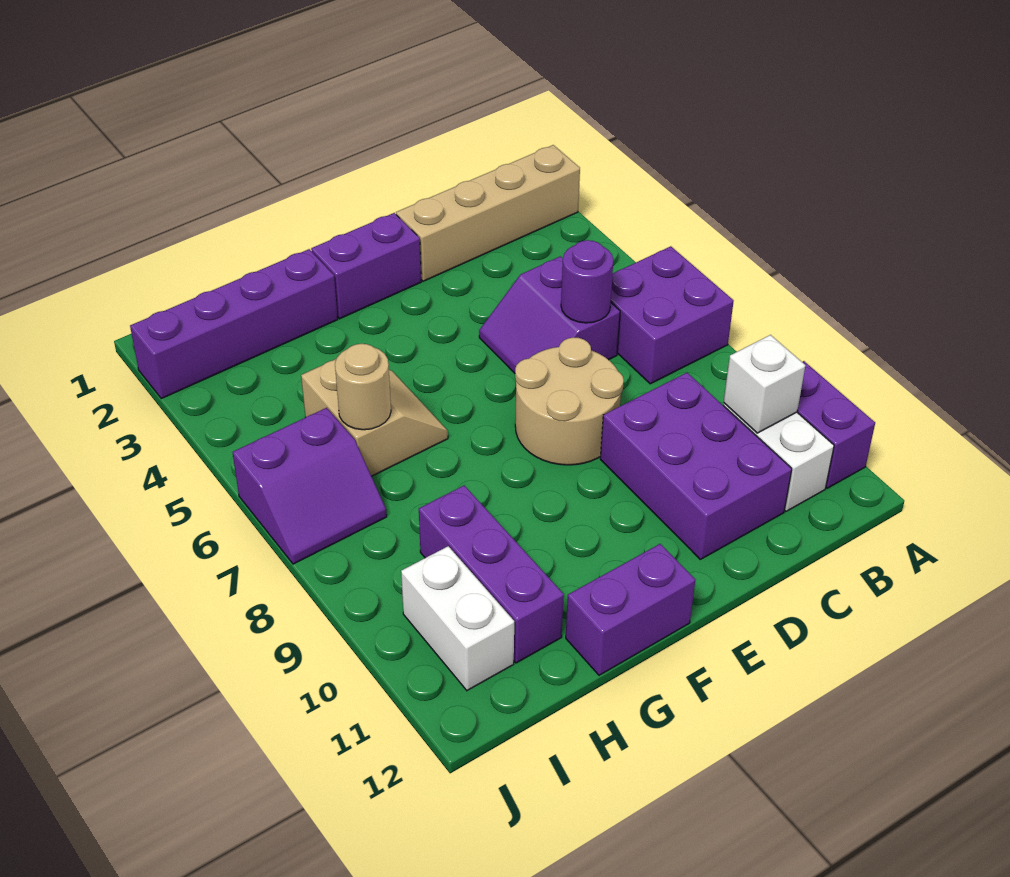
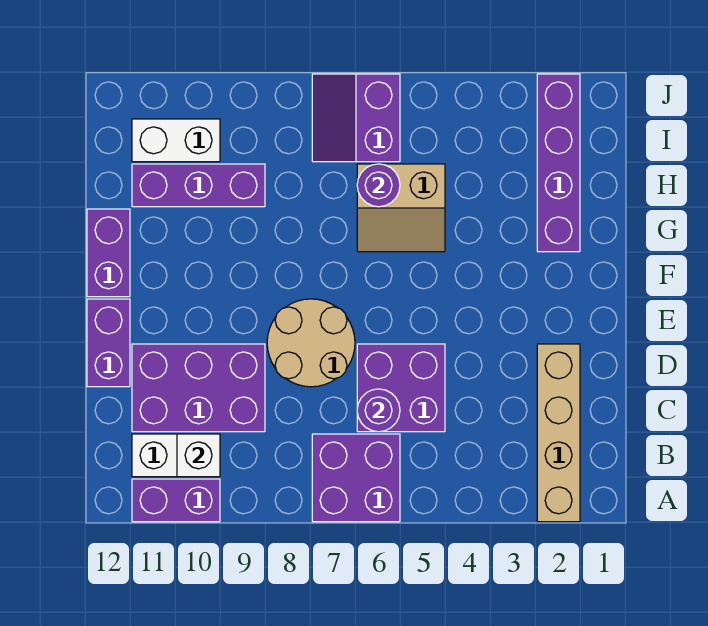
purple slope C5:D6 level 1 top C -> purple brick C5:D6 level 1
purple brick E2:F2 level 1 -> purple brick D12:E12 level 1
tan round brick H6 level 2 -> purple round brick H6 level 2

